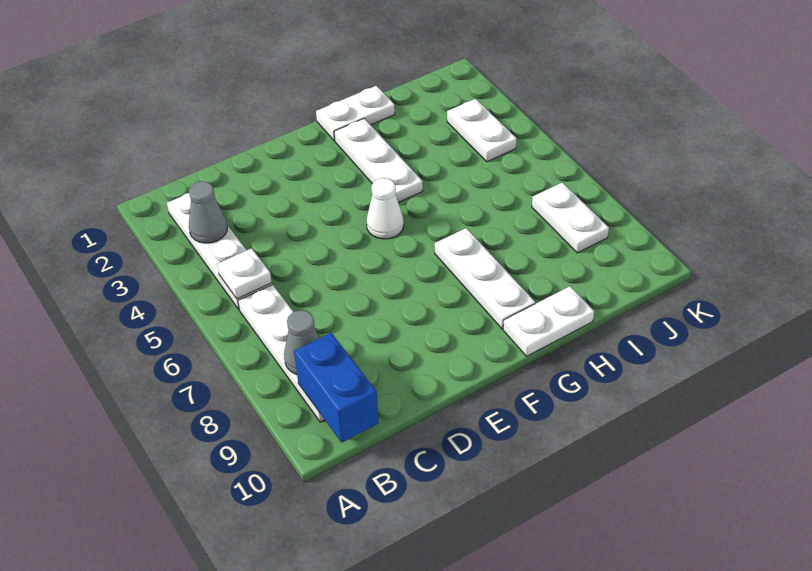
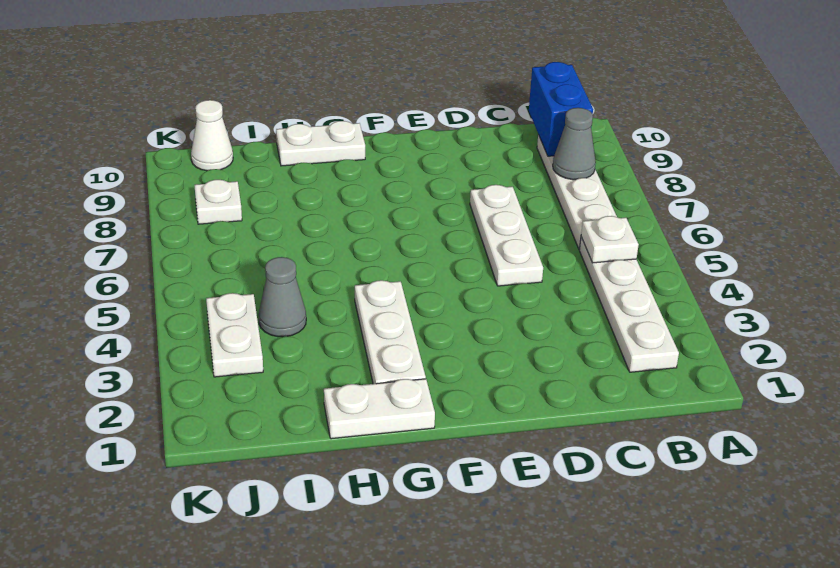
grey cone B3 level 2 -> grey cone I4 level 1
white cone F5 level 1 -> white cone J10 level 1
white plate G7:G9 level 1 -> white plate D5:D7 level 1
white plate J7:J8 level 1 -> white plate J8 level 1

